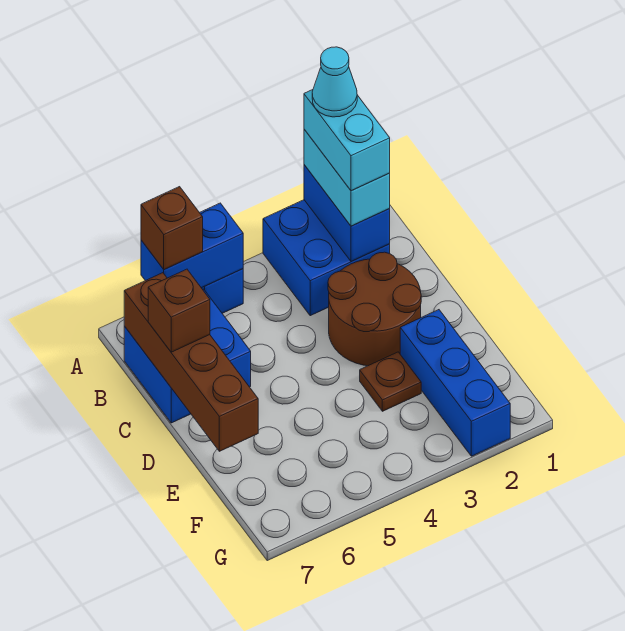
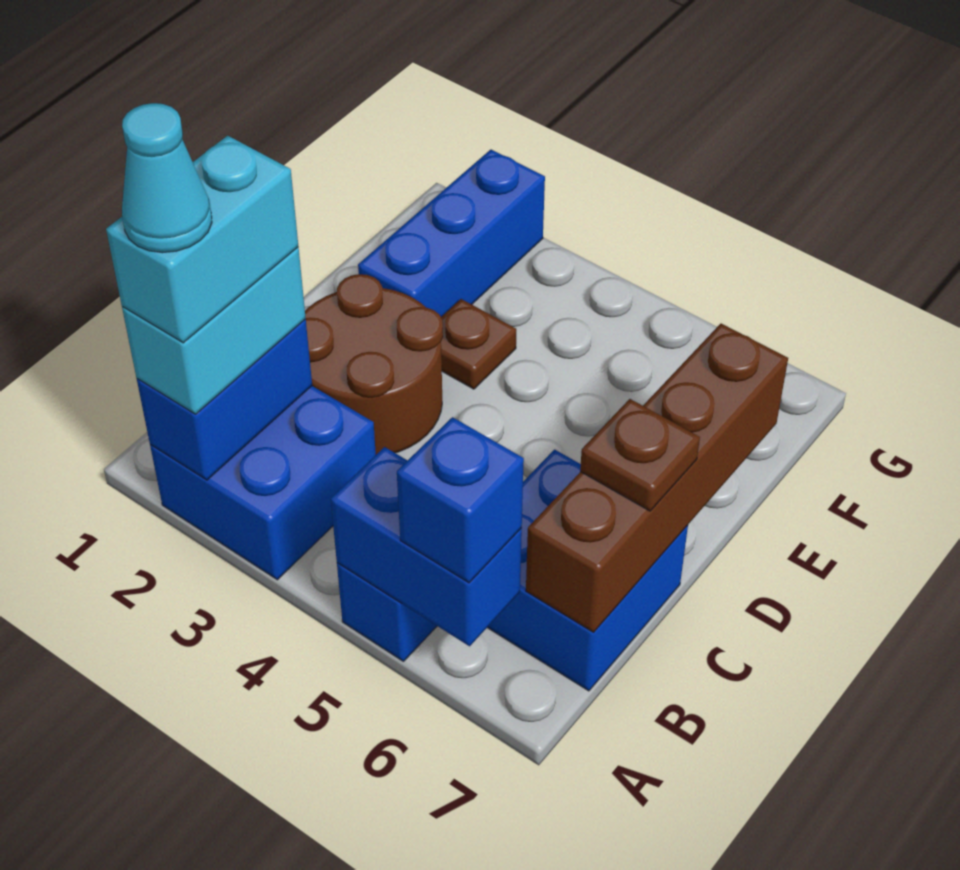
brown brick A6 level 3 -> blue brick A6 level 3
brown brick C7 level 3 -> brown plate C7 level 3

